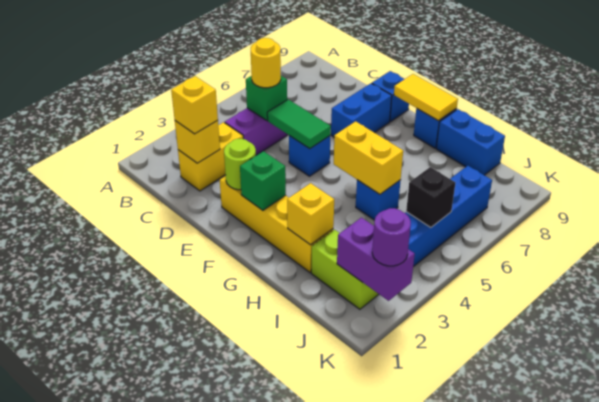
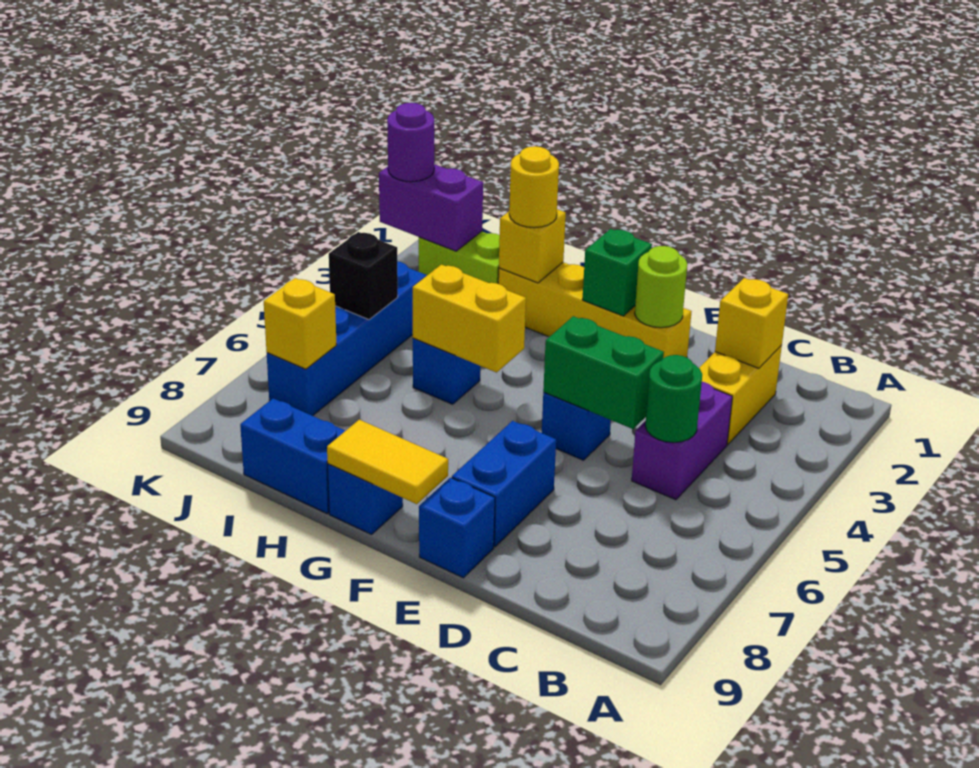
yellow brick C2 level 3 -> yellow brick J7 level 2
green brick C5 level 2 -> green round brick C5 level 2
yellow round brick C5 level 3 -> yellow round brick H2 level 3
green tile D5:E5 level 2 -> green brick D5:E5 level 2

